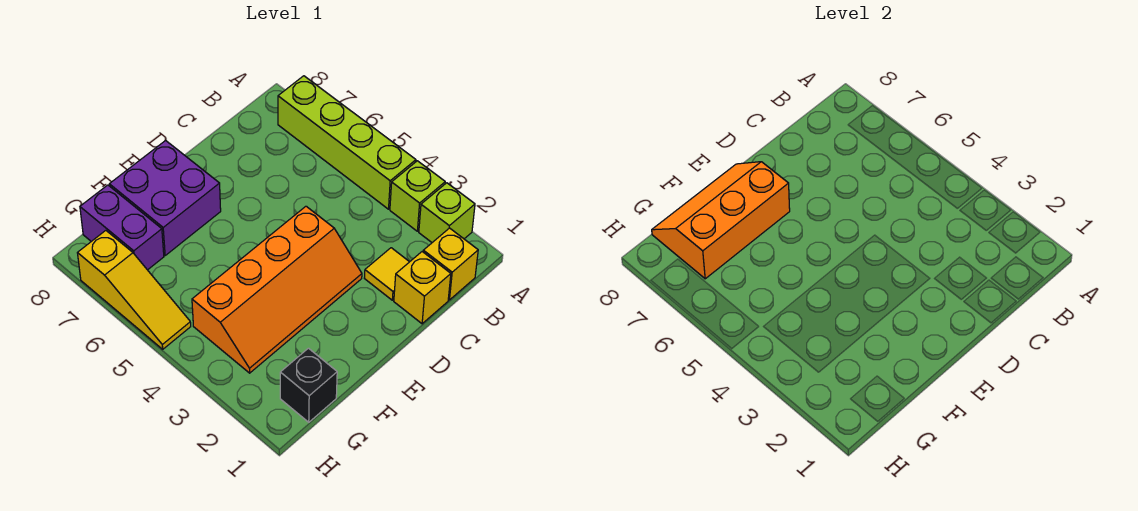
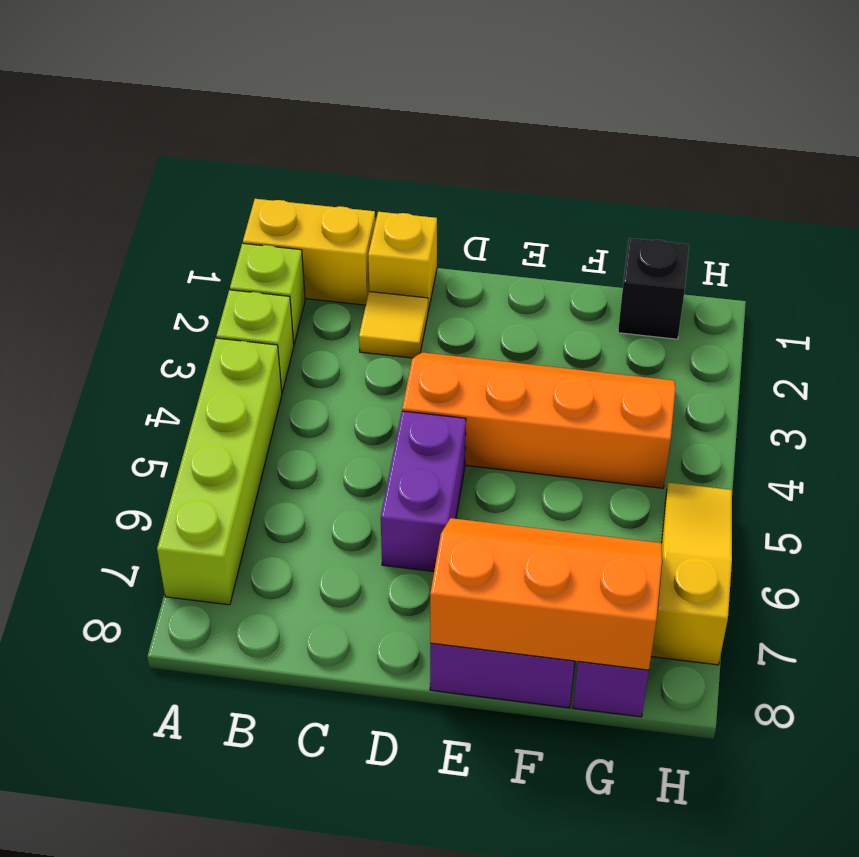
yellow brick B1 level 1 -> yellow brick A1:B1 level 1
none -> purple brick D5:D6 level 1
orange slope E7:G8 level 2 top 7 -> orange slope E7:G8 level 2 top 8

